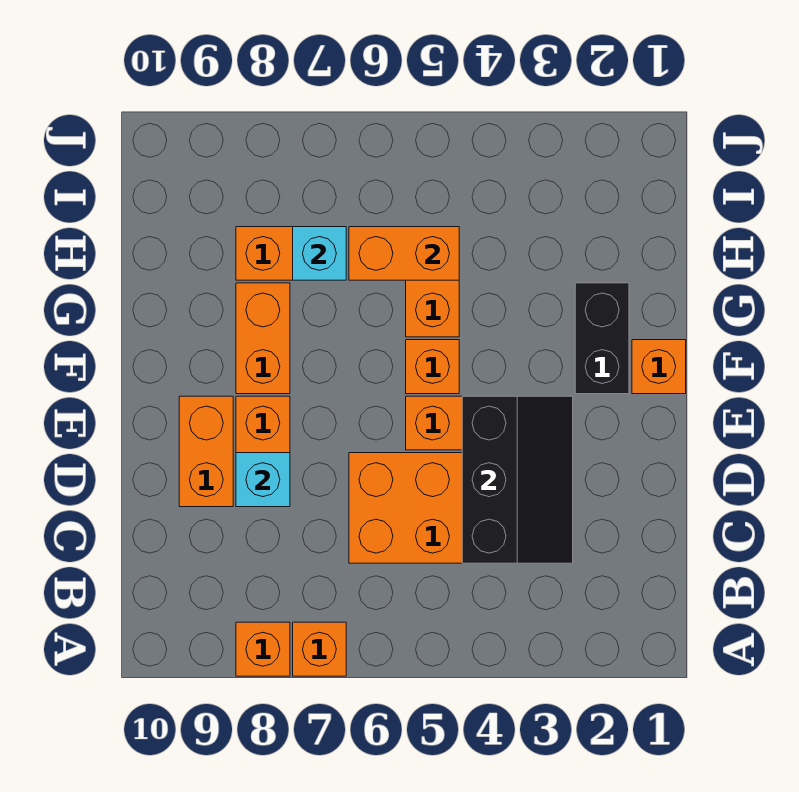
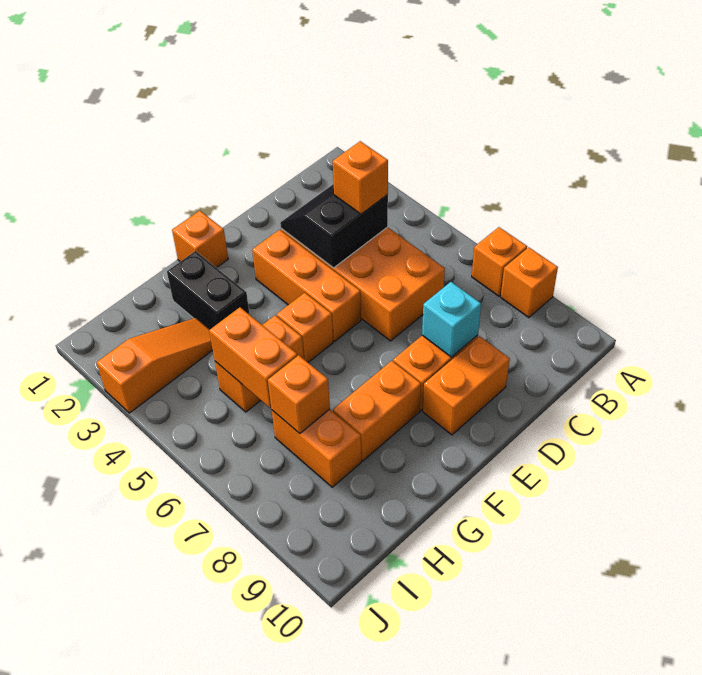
black slope C3:E4 level 2 top 4 -> black slope C3:D4 level 2 top 4
none -> orange brick C4 level 3
black brick F2:G2 level 1 -> black brick G2:G3 level 1
none -> orange slope H3:J3 level 1 top J
cyan brick H7 level 2 -> orange brick H7 level 2

